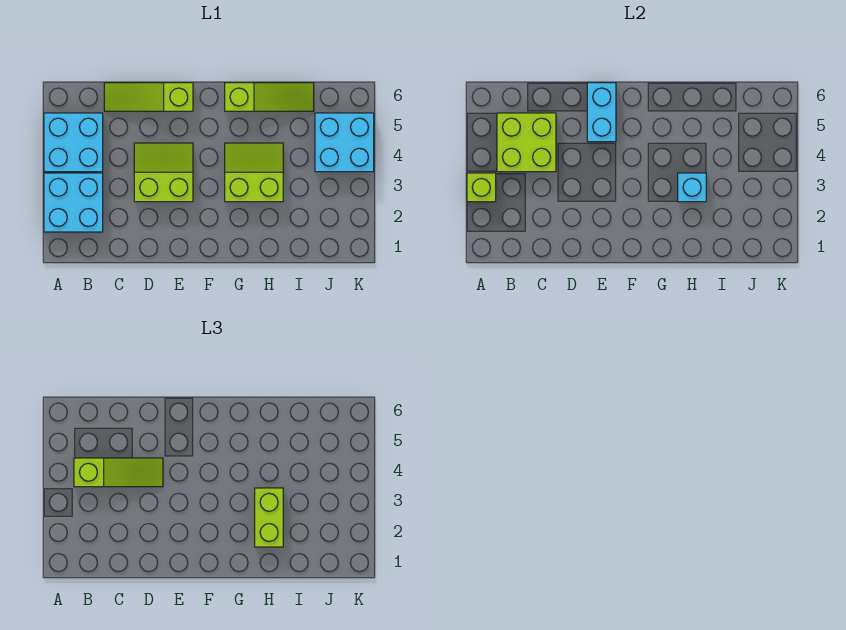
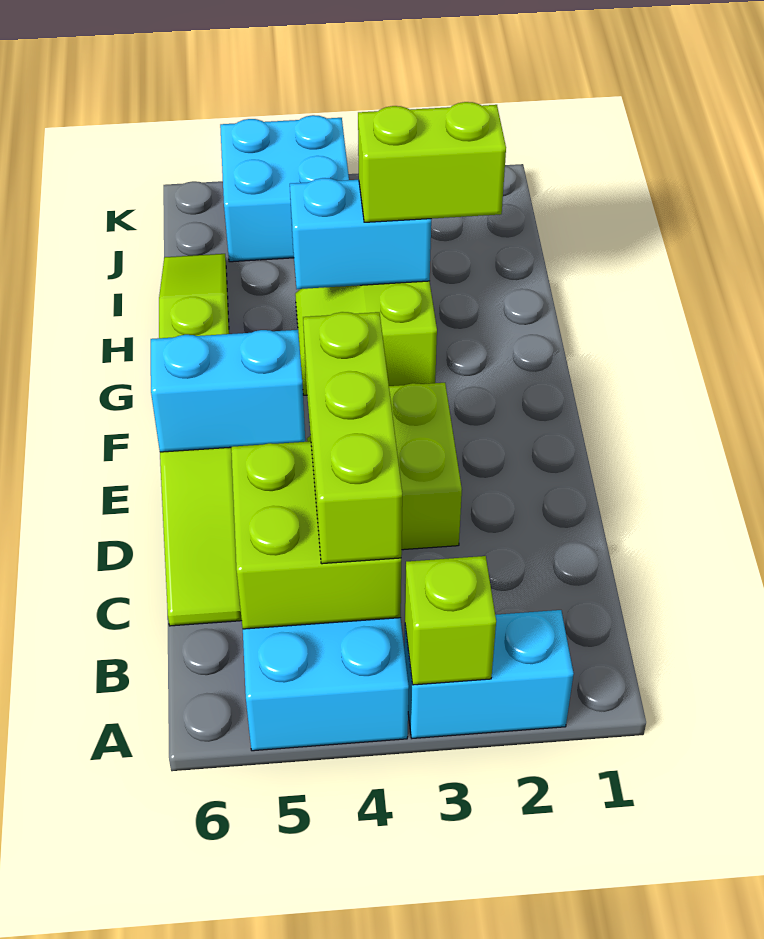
cyan brick A2:B3 level 1 -> cyan brick A2:A3 level 1
lime slope B4:D4 level 3 top B -> lime brick B4:D4 level 3
cyan brick H3 level 2 -> cyan brick H3:H4 level 2

